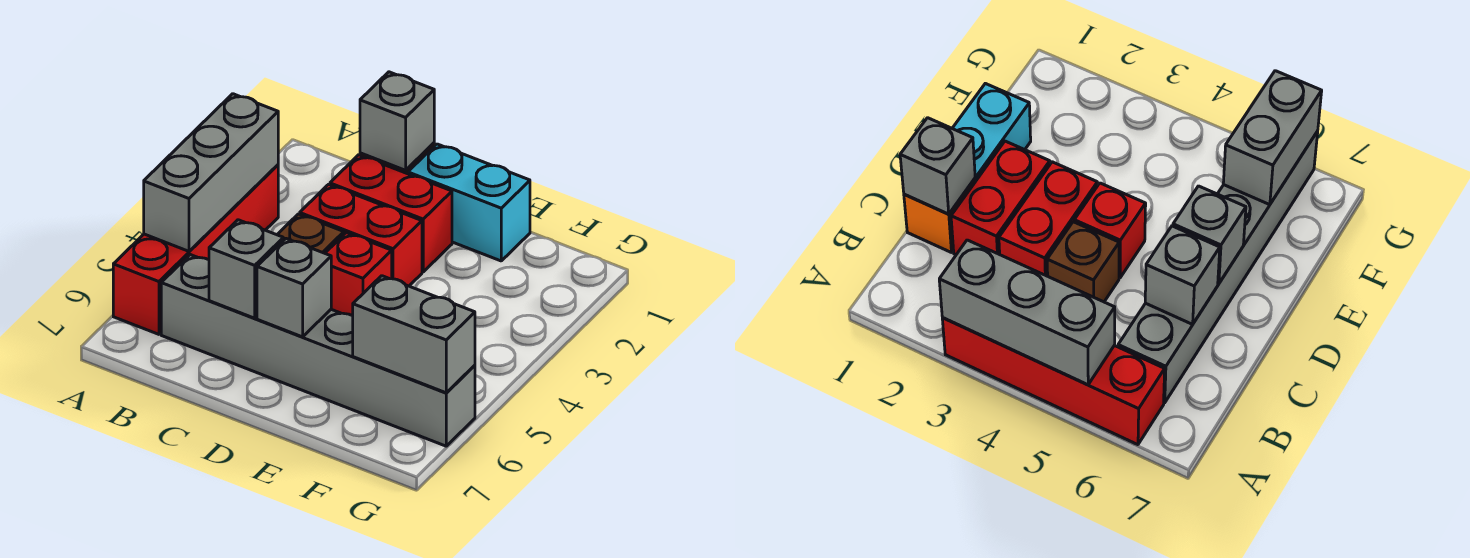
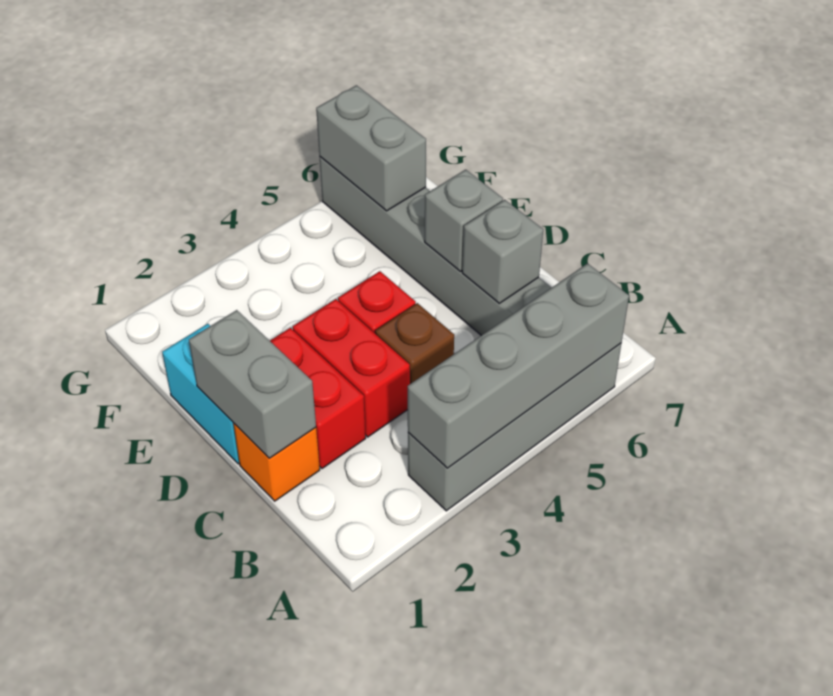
red brick A3:A6 level 1 -> grey brick A3:A6 level 1
grey brick A3:A5 level 2 -> grey brick A3:A6 level 2
grey brick C1 level 2 -> grey brick C1:D1 level 2

